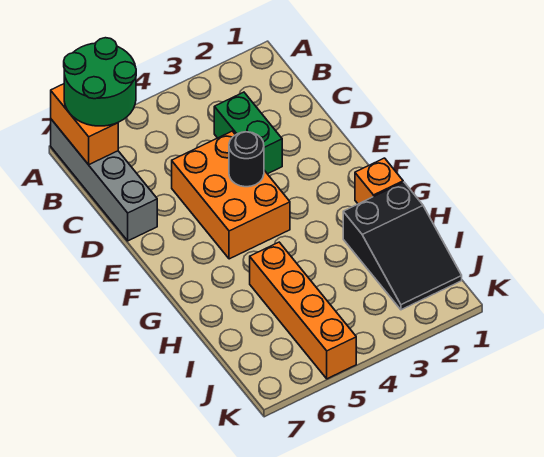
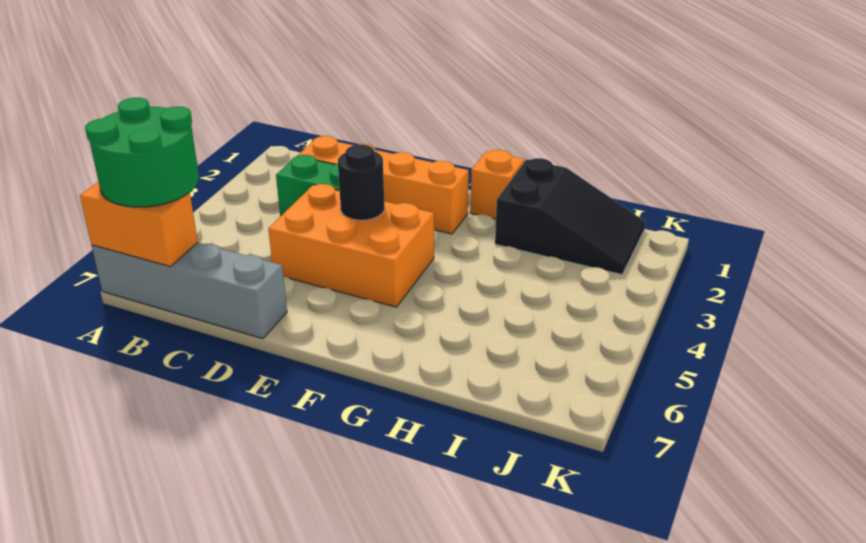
orange brick H5:K5 level 1 -> orange brick C2:F2 level 1

